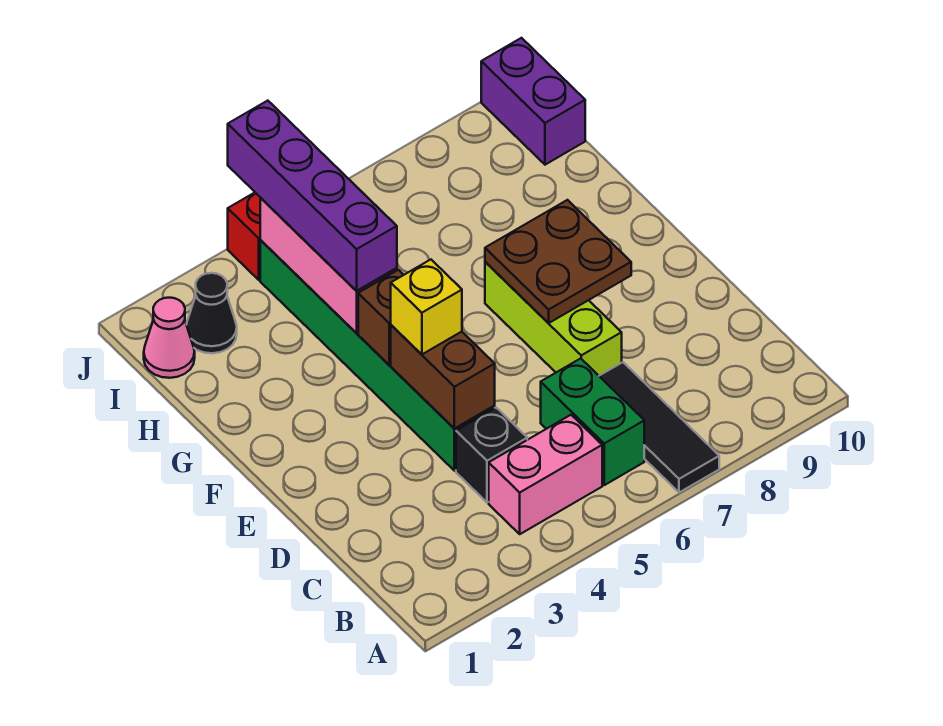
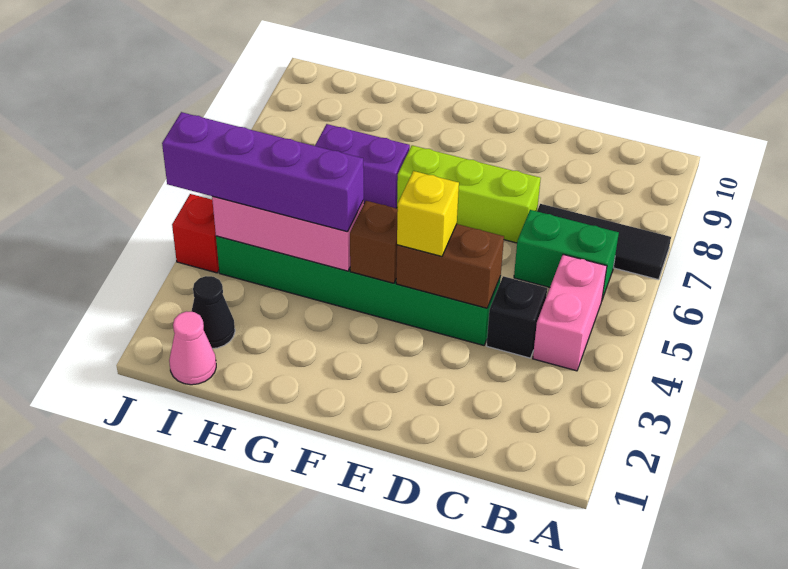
brown plate E7:F8 level 2 -> none
purple brick I10:J10 level 1 -> purple brick G7:H7 level 1

